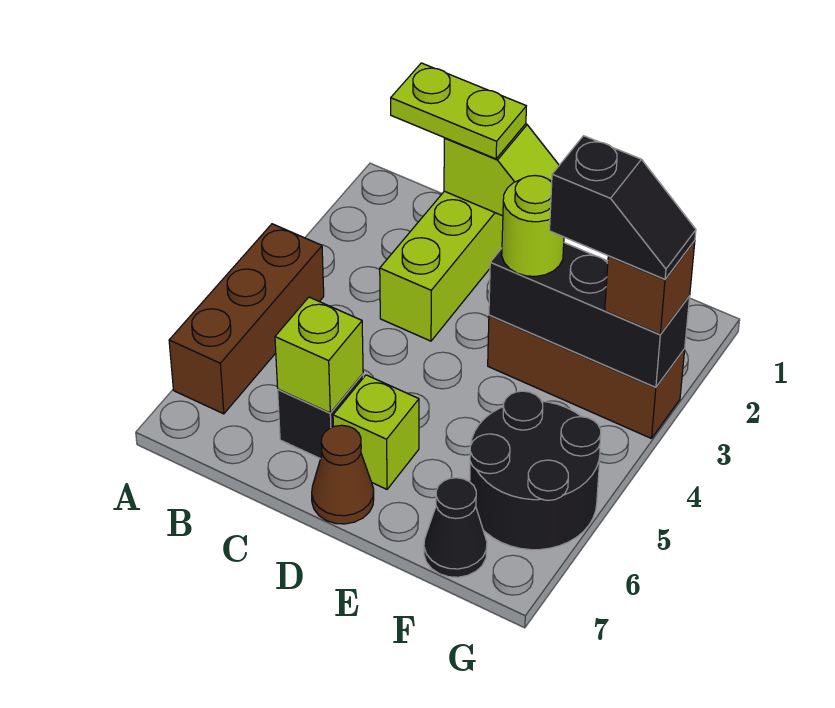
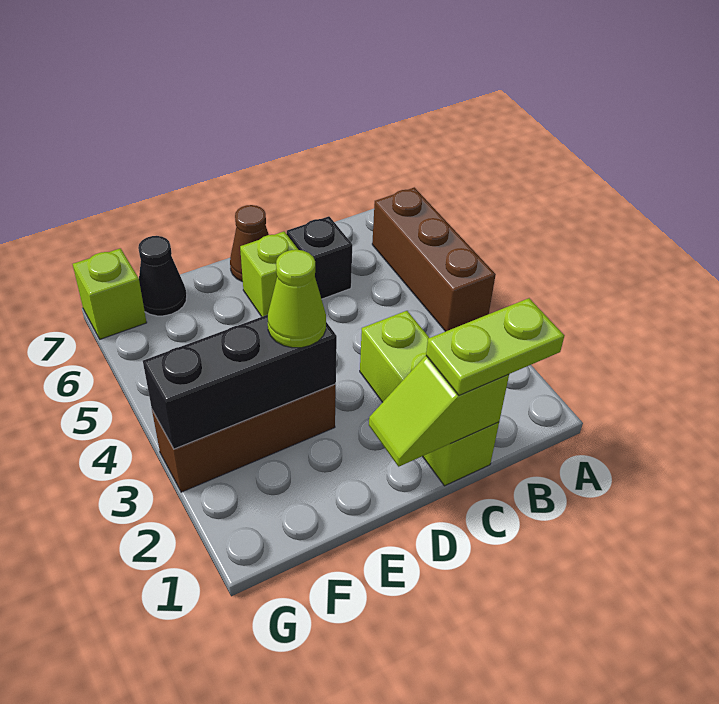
lime brick C6 level 2 -> lime brick G7 level 1
lime round brick E3 level 3 -> lime cone E3 level 3
black slope F3:G3 level 4 top F -> none
black round brick F5:G6 level 1 -> none
brown brick G3 level 3 -> none

